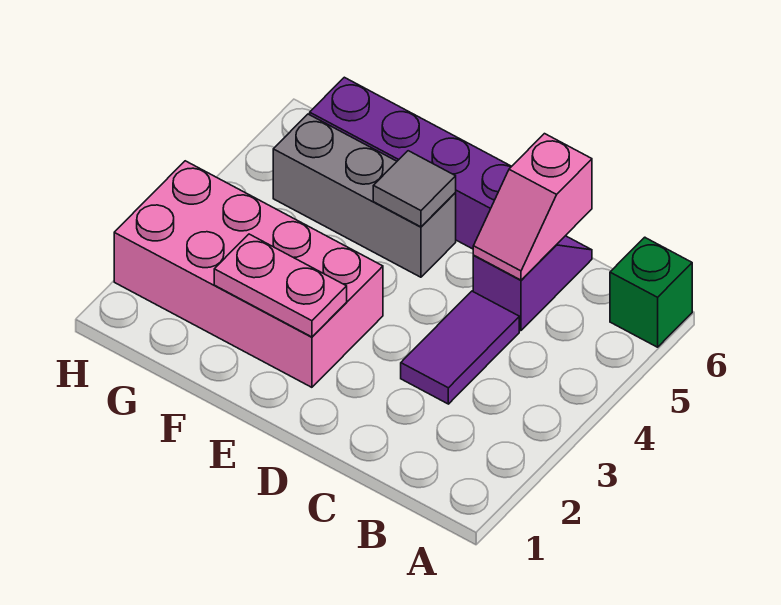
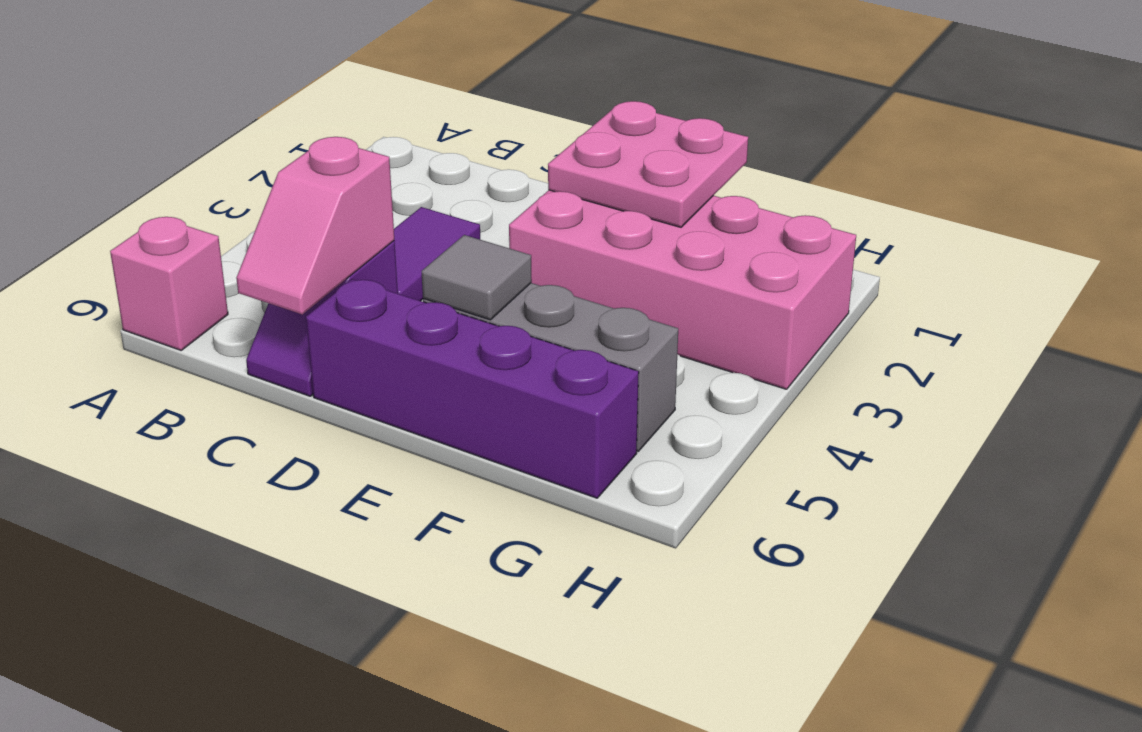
green brick A6 level 1 -> pink brick A6 level 1
pink slope C5:C6 level 2 top 6 -> pink slope C5:C6 level 2 top 5
pink plate E2:F2 level 2 -> pink plate E1:F2 level 2

